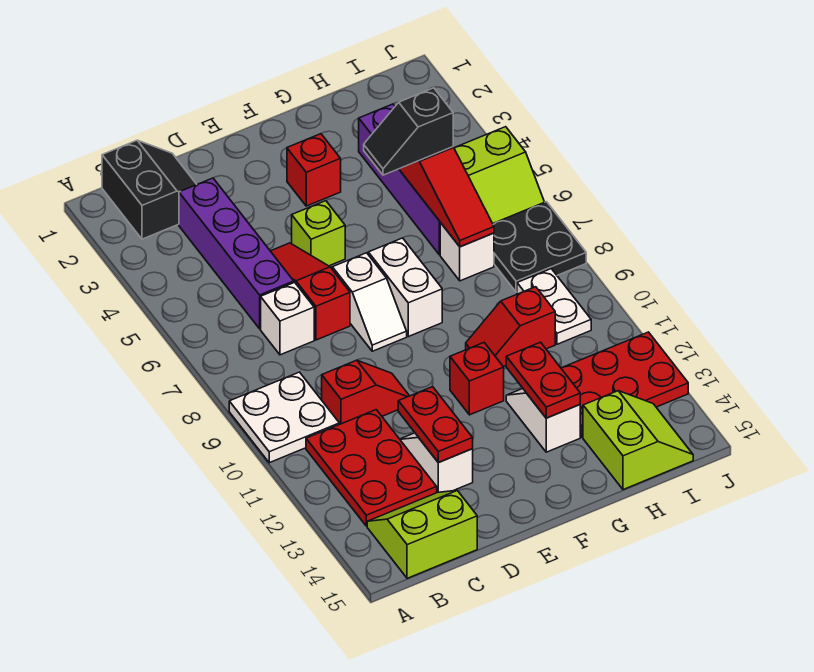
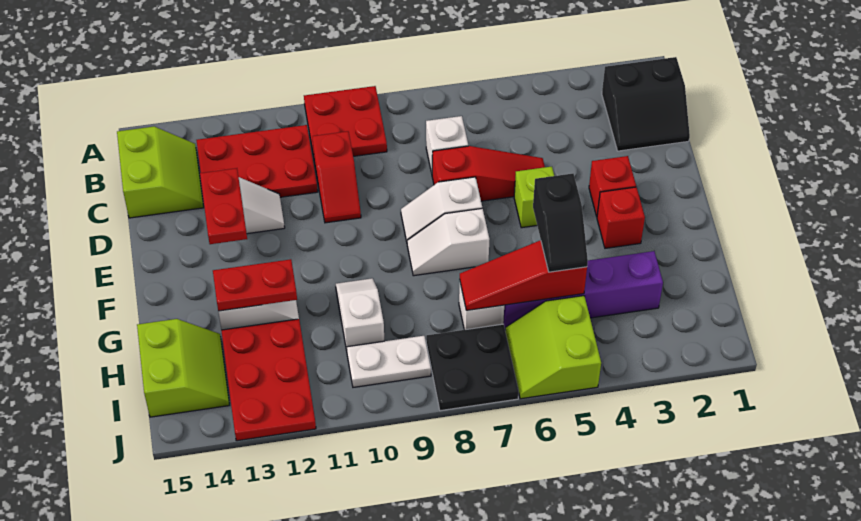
white plate A9:B10 level 1 -> red plate A9:B10 level 1
purple brick C3:C6 level 1 -> none
red plate D12:D13 level 2 -> red plate D13:E13 level 2
white brick F7:F8 level 1 -> white slope F7:F8 level 1 top 7
red brick F11 level 1 -> red brick E3 level 1
black slope G5:H5 level 3 top H -> black slope G5:H5 level 3 top G
red slope G10:H10 level 1 top H -> white slope G10:H10 level 1 top H
lime slope H14:I15 level 1 top H -> lime slope H14:I15 level 1 top 15

